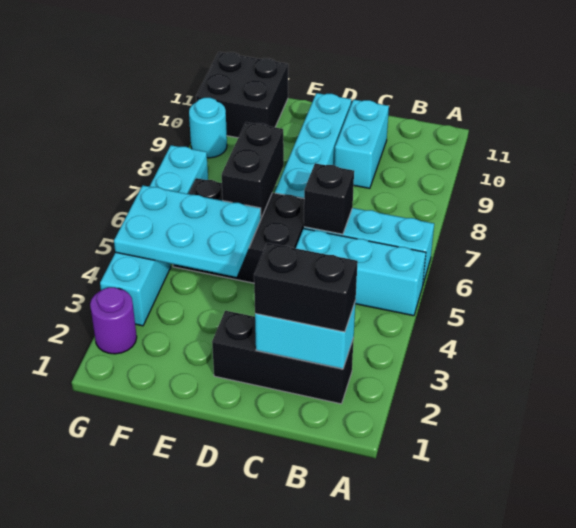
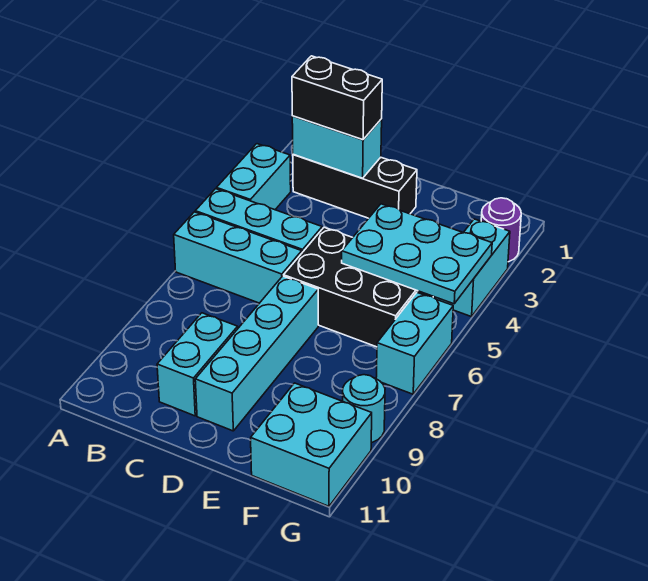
none -> cyan brick A3:A4 level 1
black brick C6 level 2 -> none
black brick E6:E7 level 2 -> none
black brick F10:G11 level 1 -> cyan brick F10:G11 level 1

